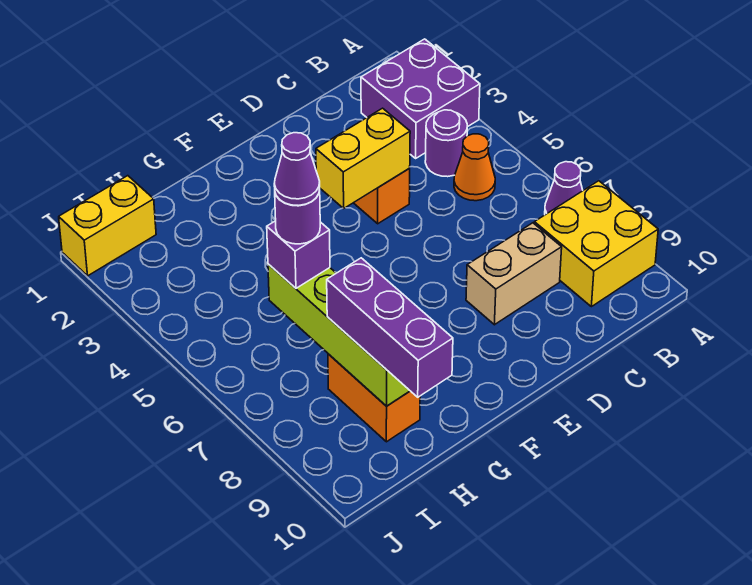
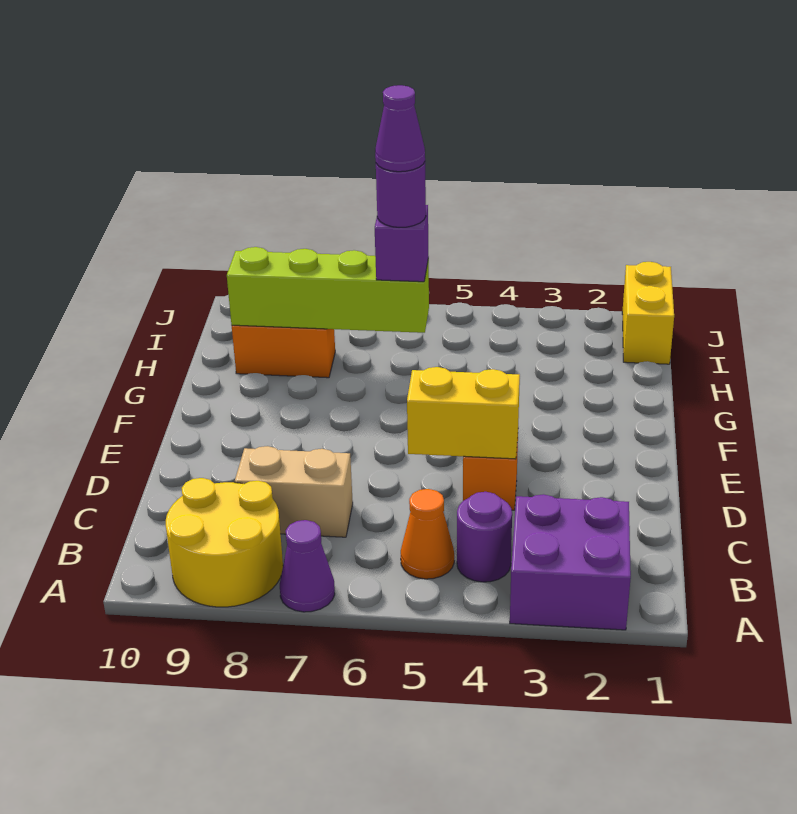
yellow brick A8:B9 level 1 -> yellow round brick A8:B9 level 1
tan brick C8:D8 level 1 -> tan brick C7:C8 level 1
yellow brick D4:E4 level 2 -> yellow brick D4:D5 level 2
purple brick H8:H10 level 3 -> none

